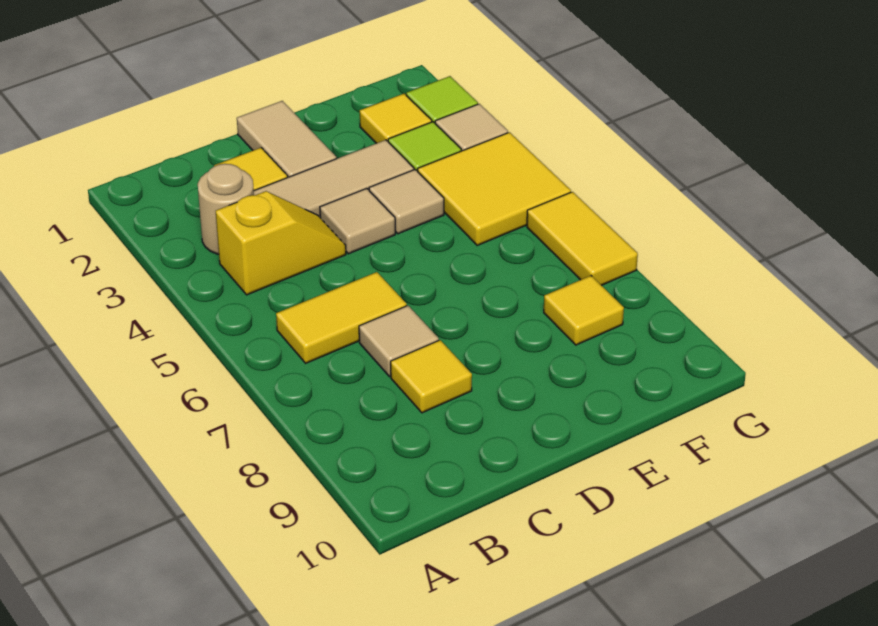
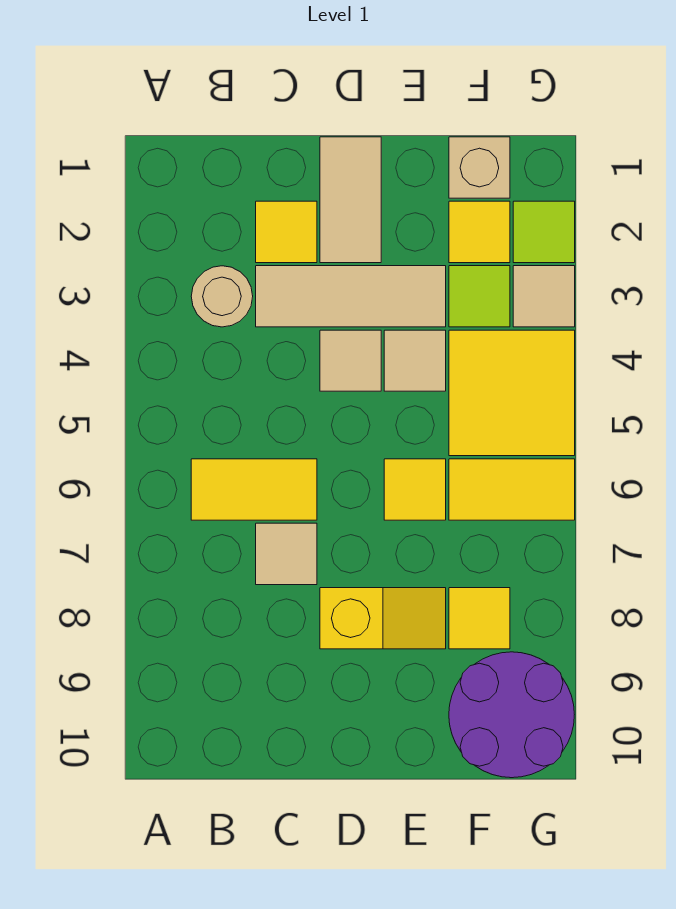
yellow slope B4:C4 level 1 top B -> yellow slope D8:E8 level 1 top D
yellow tile C8 level 1 -> yellow tile E6 level 1
none -> tan brick F1 level 1
none -> purple round brick F9:G10 level 1
yellow tile G6:G7 level 1 -> yellow tile F6:G6 level 1

